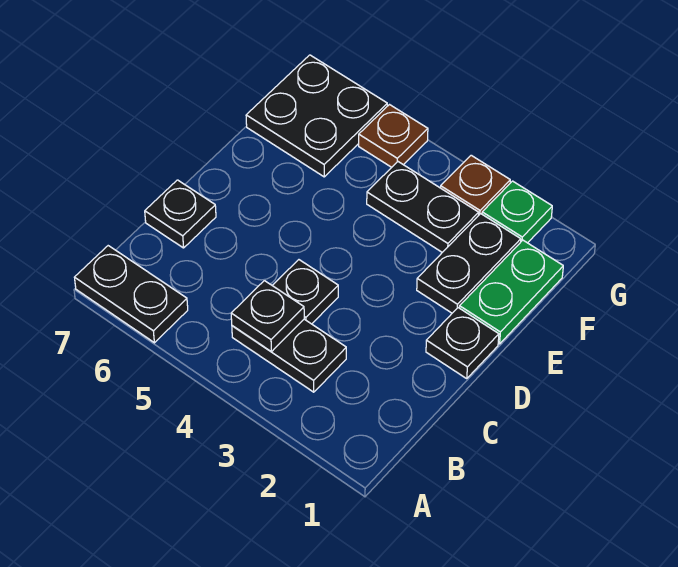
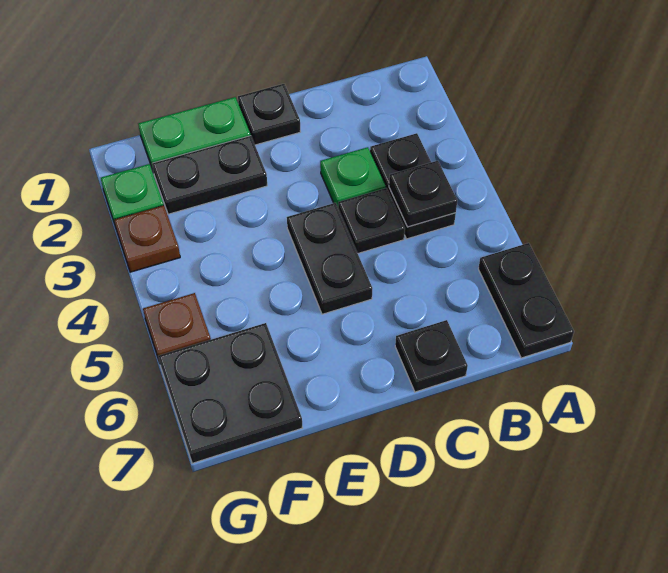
none -> green plate C3 level 1
black plate F3:F4 level 1 -> black plate D4:D5 level 1

